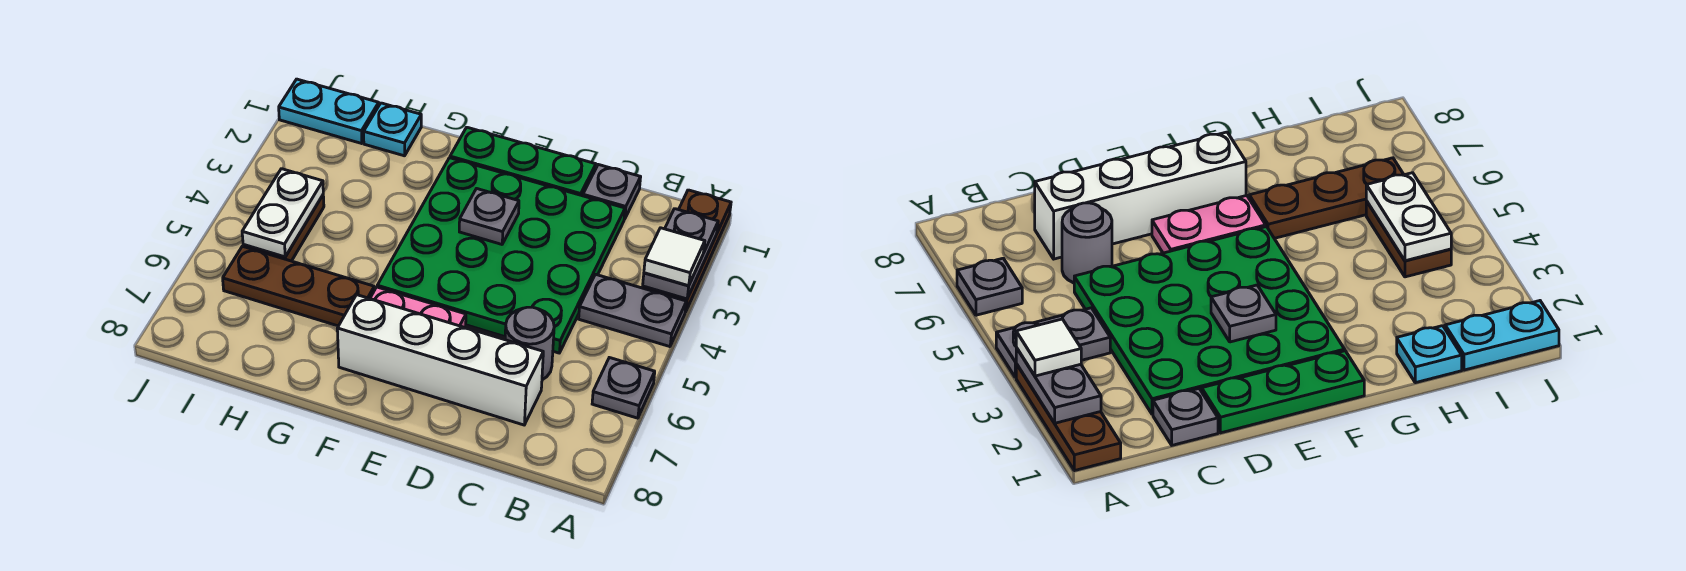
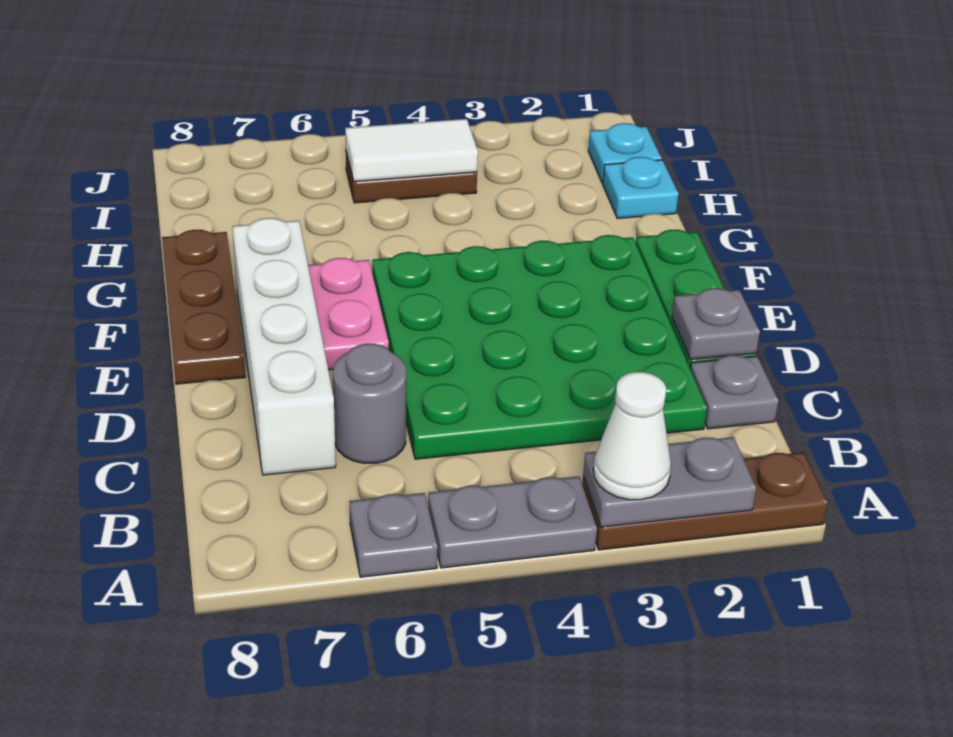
white tile A3 level 3 -> white cone A3 level 3
grey plate A4:B4 level 1 -> grey plate A4:A5 level 1
grey plate E3 level 2 -> grey plate D1 level 2
brown plate G6:I6 level 1 -> brown plate E8:G8 level 1
cyan plate I1:J1 level 1 -> cyan plate I1 level 1
white plate I4:I5 level 2 -> white tile I4:I5 level 2

